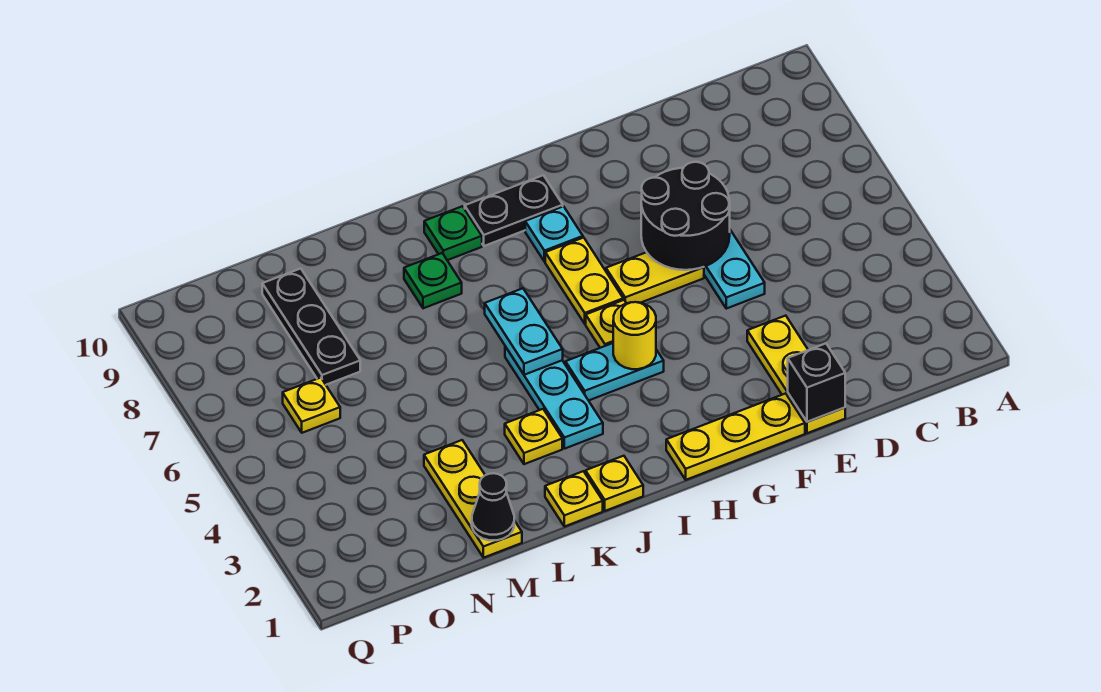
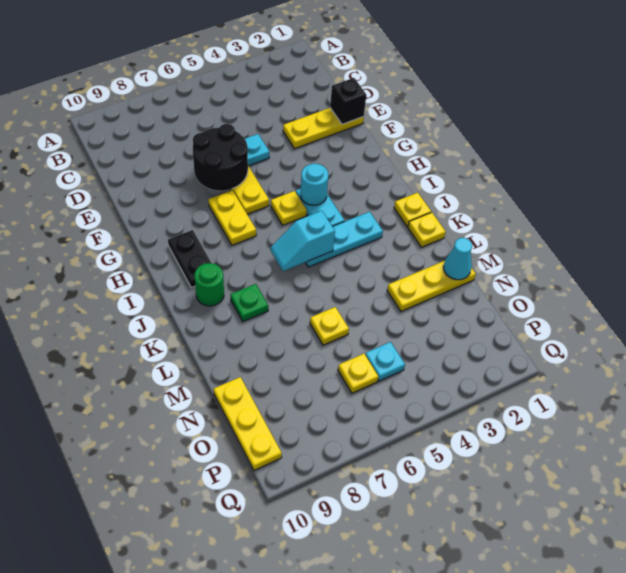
yellow plate F1:H1 level 1 -> yellow plate N10:P10 level 1
yellow round brick H4 level 2 -> cyan round brick H4 level 2
yellow plate H6:H7 level 1 -> yellow plate G7:H7 level 1
cyan plate H8 level 1 -> cyan plate O5 level 1
cyan plate J5:J6 level 2 -> cyan slope J5:J6 level 2 top 5
green plate J9 level 1 -> green round brick J9 level 1
yellow plate K3 level 1 -> yellow plate M6 level 1
black cone M1 level 2 -> cyan cone M1 level 2
black plate N7:N9 level 1 -> none

